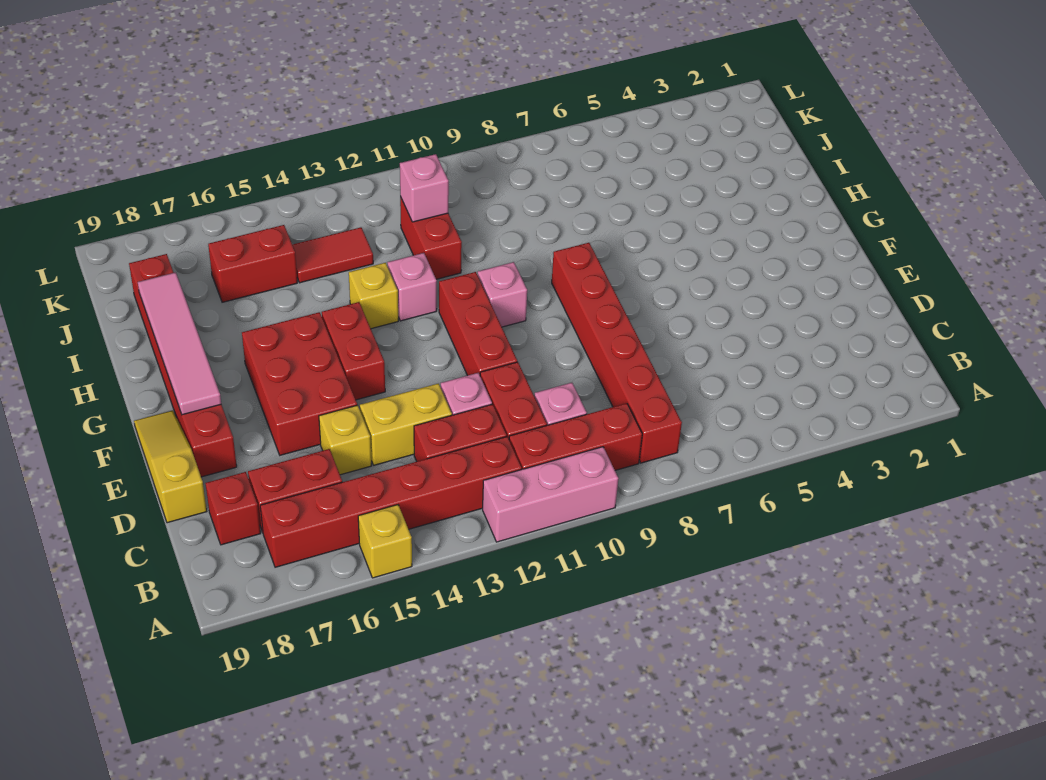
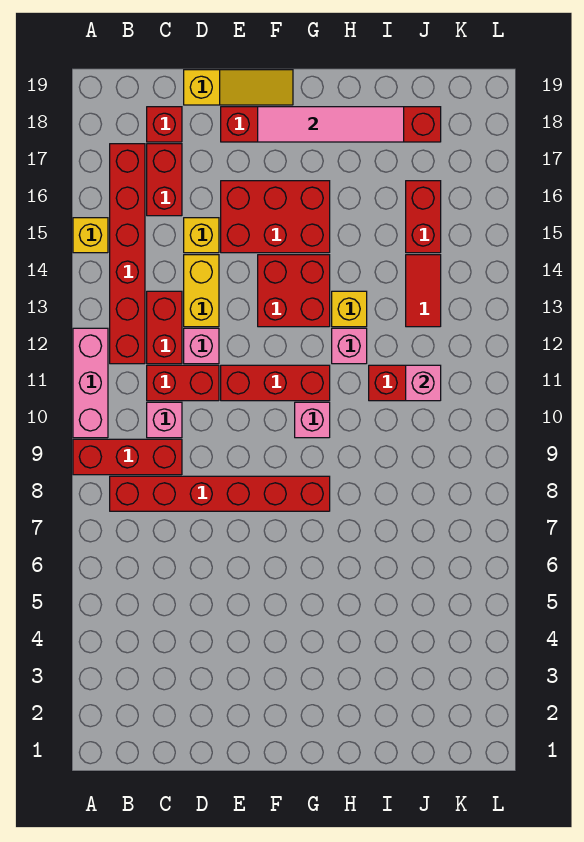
red brick B9:B11 level 1 -> red brick A9:C9 level 1
red brick F14:G14 level 1 -> red brick F13:G14 level 1

